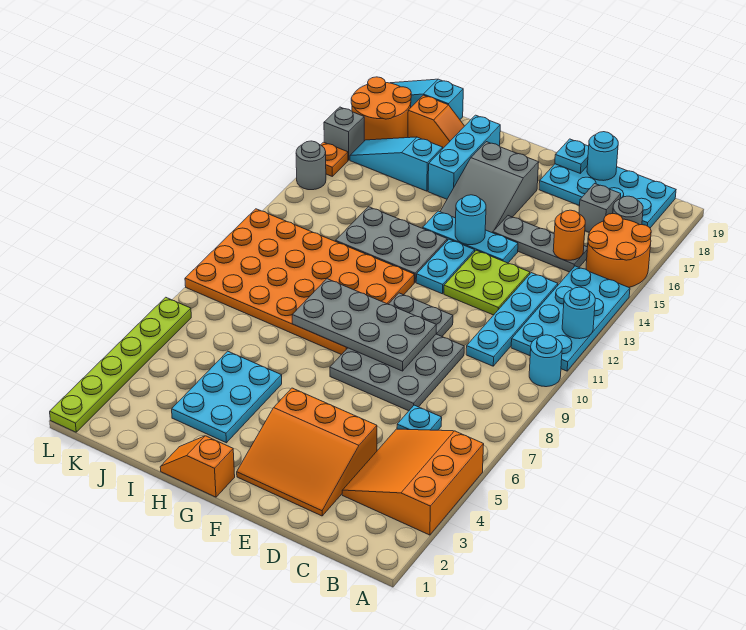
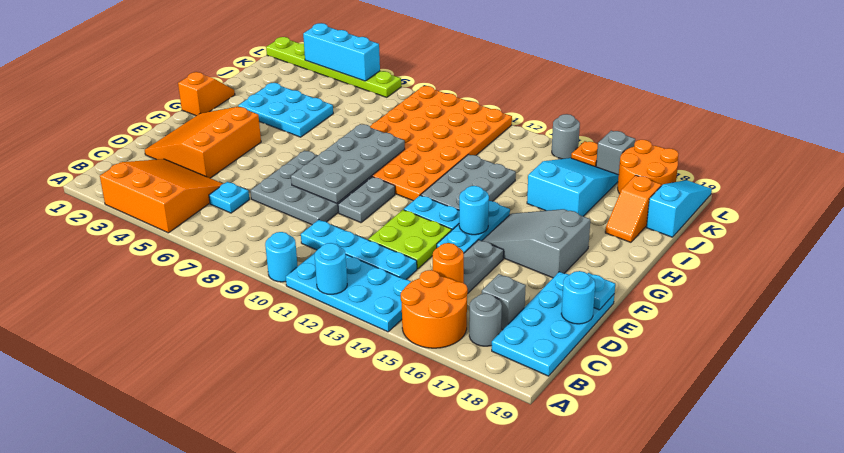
cyan brick H16:H18 level 1 -> cyan brick L3:L5 level 2
cyan slope I16:K16 level 1 top I -> cyan slope I15:K16 level 1 top I

